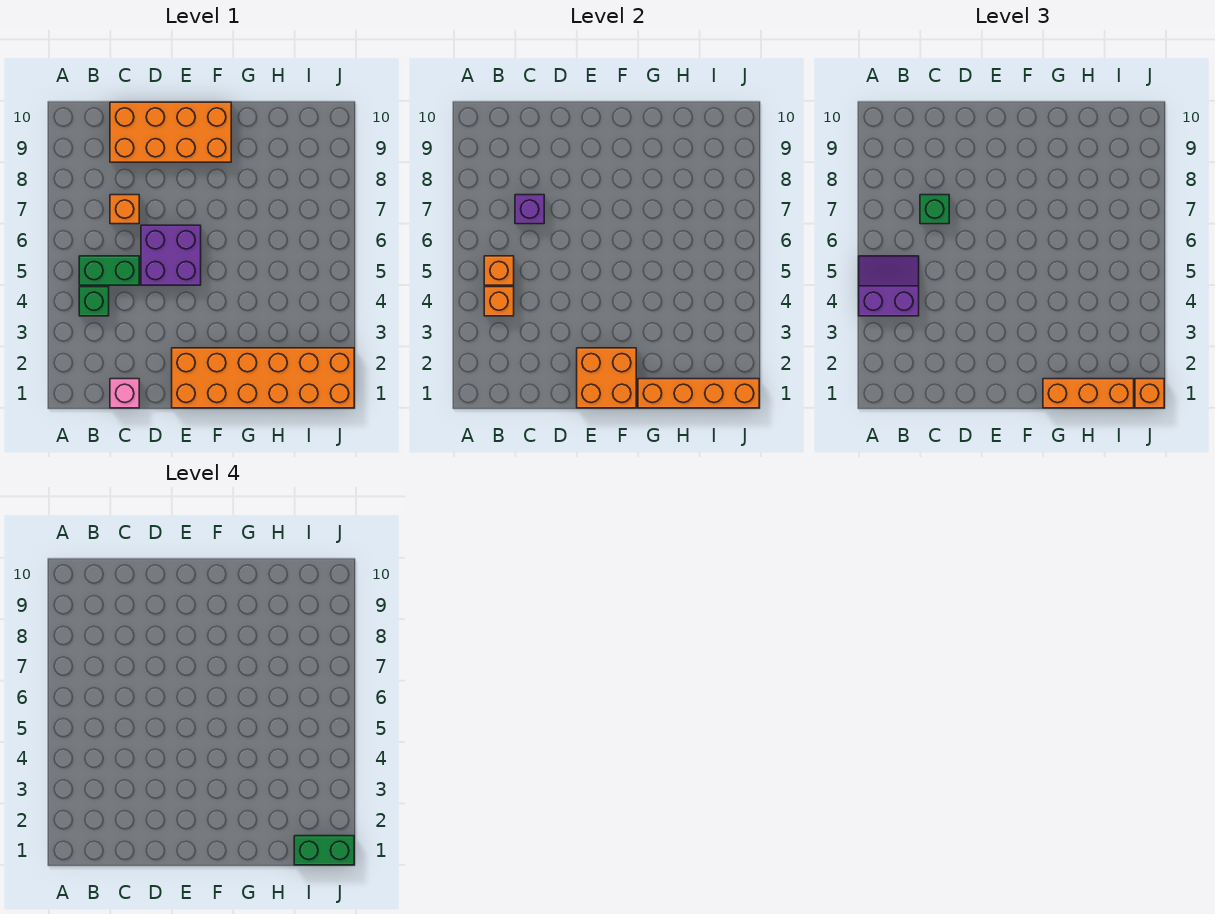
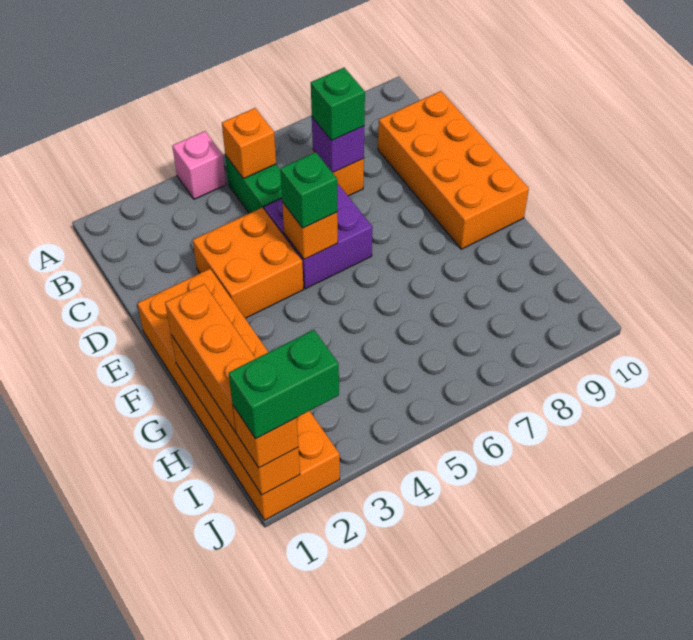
purple slope A4:B5 level 3 top 4 -> none
green brick B4 level 1 -> green brick E5 level 3
orange brick B4 level 2 -> orange brick E5 level 2
pink brick C1 level 1 -> pink brick A4 level 1
orange brick E1:F2 level 2 -> orange brick D3:E4 level 1
green brick I1:J1 level 4 -> green brick J1:J2 level 4

